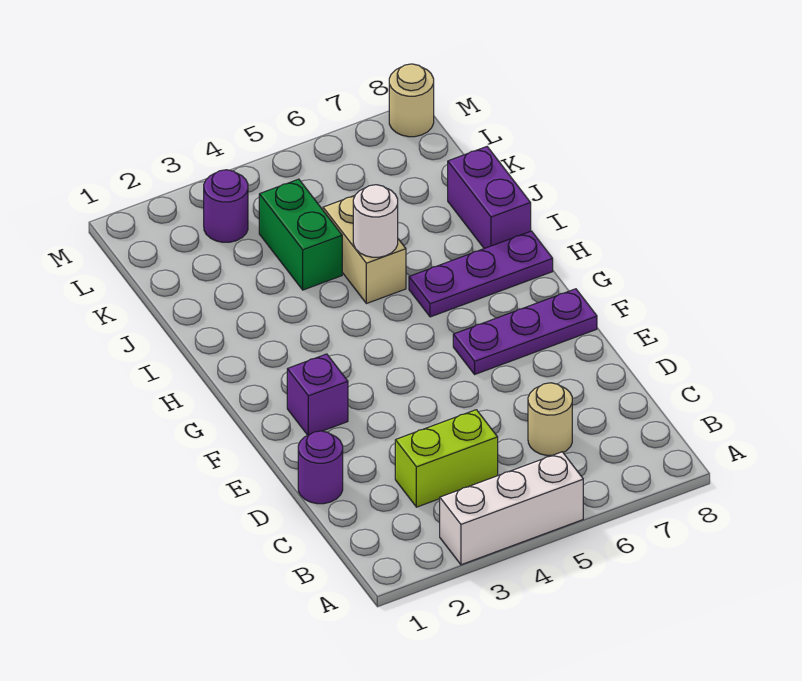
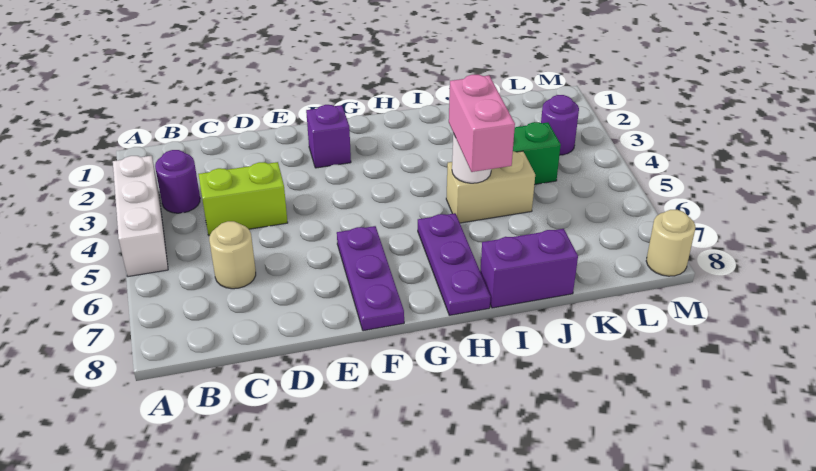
lime brick C3:C4 level 1 -> lime brick C4:D4 level 1
purple round brick D1 level 1 -> purple round brick B3 level 1
none -> pink brick I5:I6 level 3

